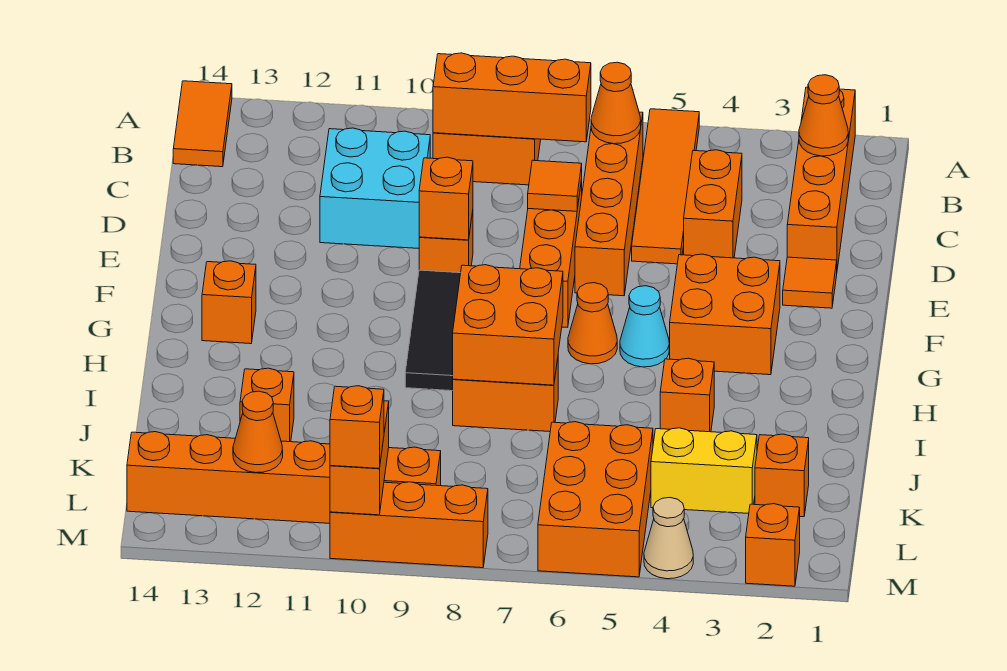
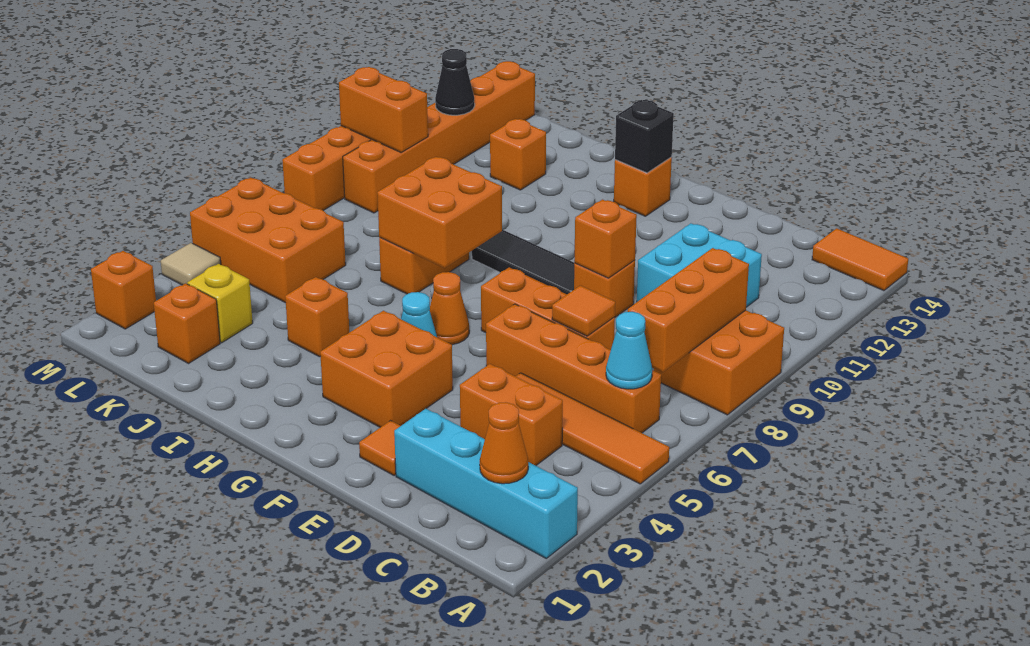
orange brick A2:D2 level 1 -> cyan brick A2:D2 level 1
orange cone B6 level 2 -> cyan cone B6 level 2
none -> black brick G13 level 2
yellow brick K3:K4 level 1 -> yellow brick K3 level 1
orange cone L12 level 2 -> black cone L12 level 2
tan cone M4 level 1 -> tan tile M4 level 1
orange brick M10 level 3 -> none

